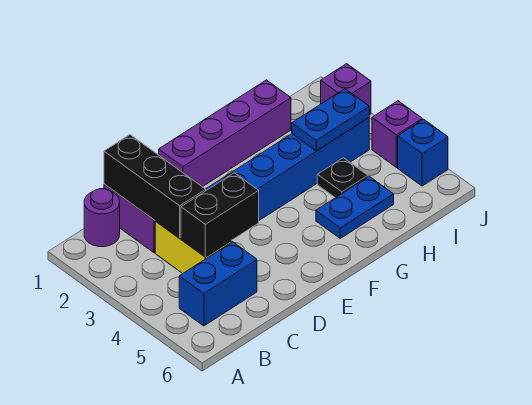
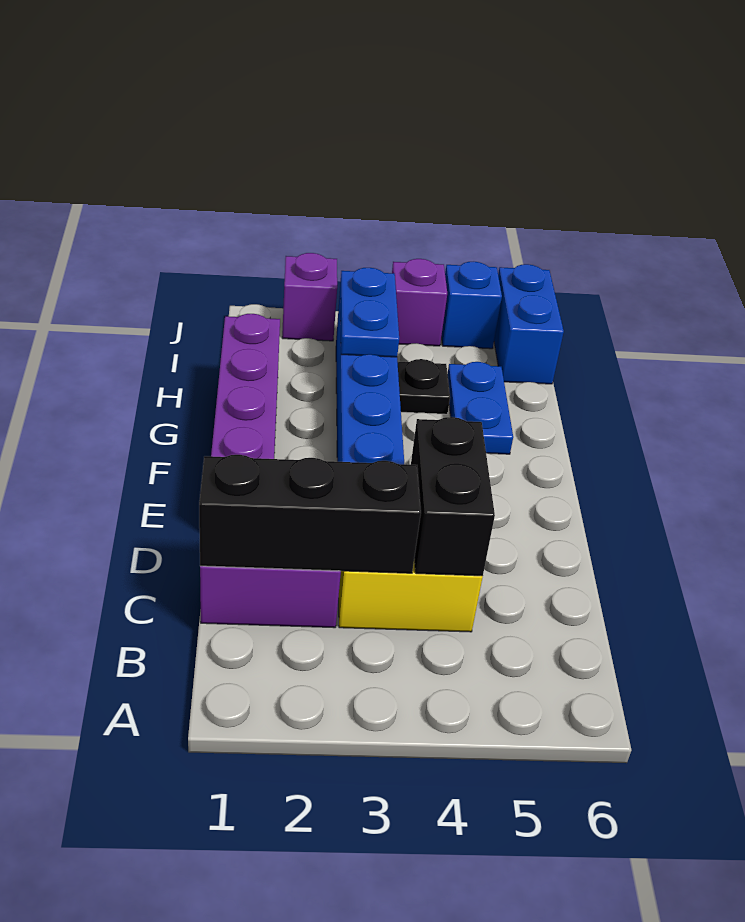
purple round brick B1 level 1 -> none
blue brick B5:C5 level 1 -> blue brick I6:J6 level 1

